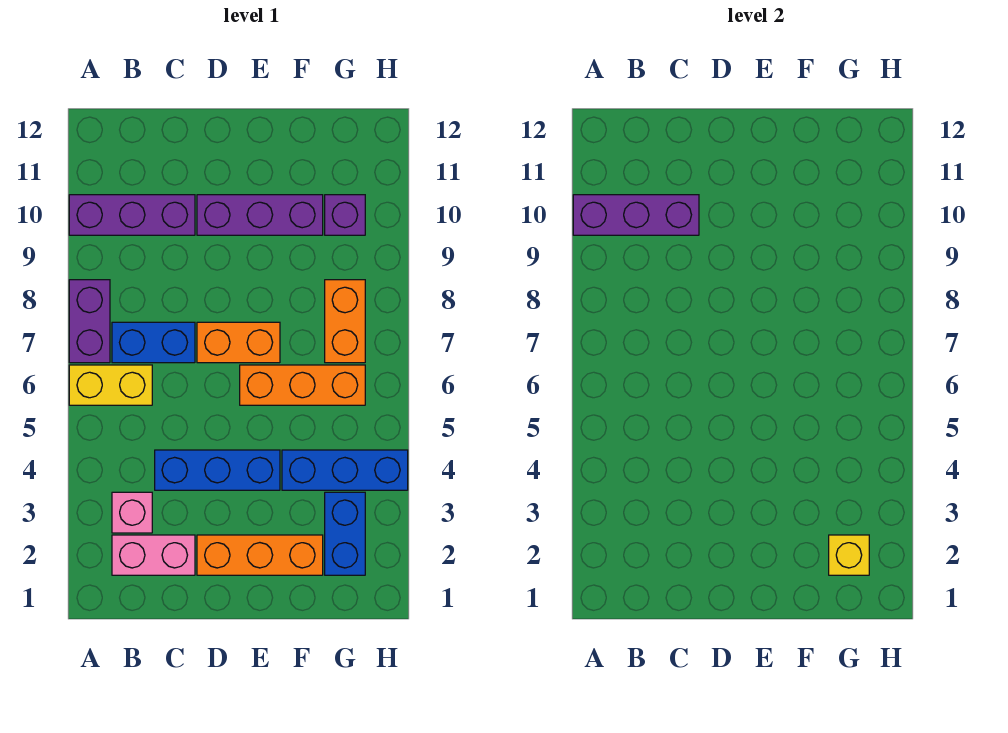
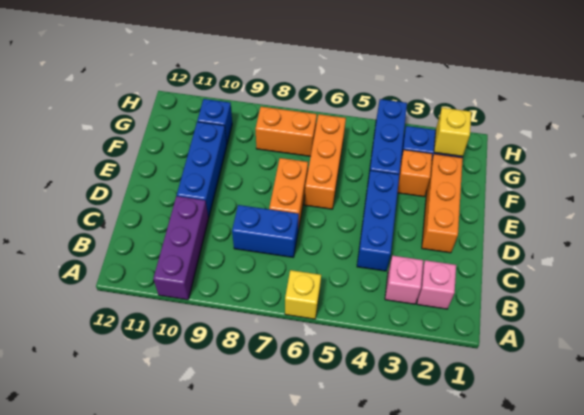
yellow brick A6:B6 level 1 -> yellow brick A6 level 1
purple brick A7:A8 level 1 -> none
purple brick A10:C10 level 2 -> none
pink brick B2:C2 level 1 -> pink brick B2 level 1
blue brick B7:C7 level 1 -> blue brick C7:C8 level 1
purple brick D10:F10 level 1 -> blue brick D10:F10 level 1
none -> orange brick F3 level 1
purple brick G10 level 1 -> blue brick G10 level 1

